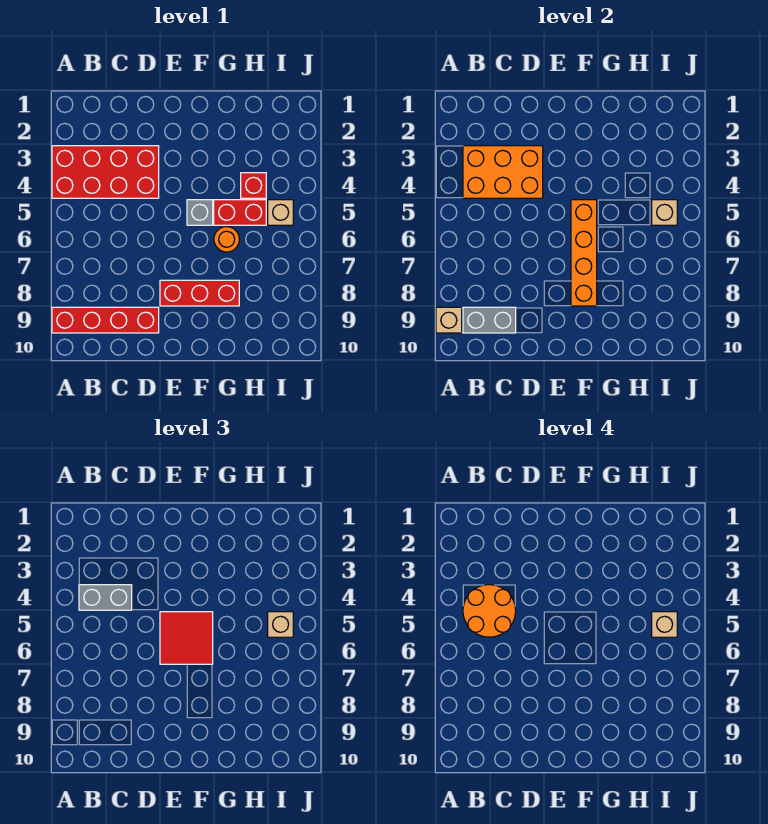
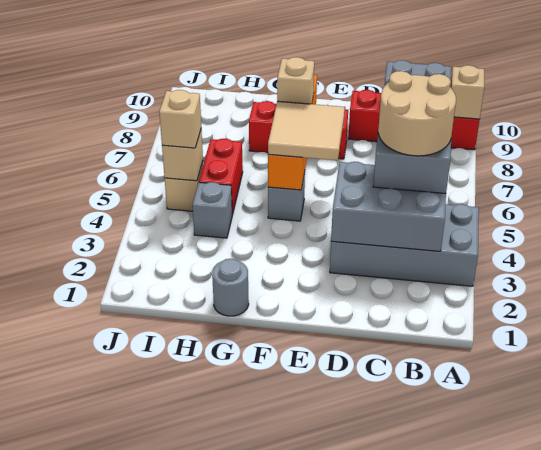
red brick A3:D4 level 1 -> grey brick A3:D4 level 1
orange brick B3:D4 level 2 -> grey brick B3:D4 level 2
orange round brick B4:C5 level 4 -> tan round brick B4:C5 level 4
red tile E5:F6 level 3 -> tan tile E5:F6 level 3
none -> grey round brick G1 level 1
red brick G5:H5 level 1 -> red brick H5:H6 level 1
orange round brick G6 level 1 -> none
red brick H4 level 1 -> grey brick H4 level 1
tan brick I5 level 4 -> tan brick F7 level 3

